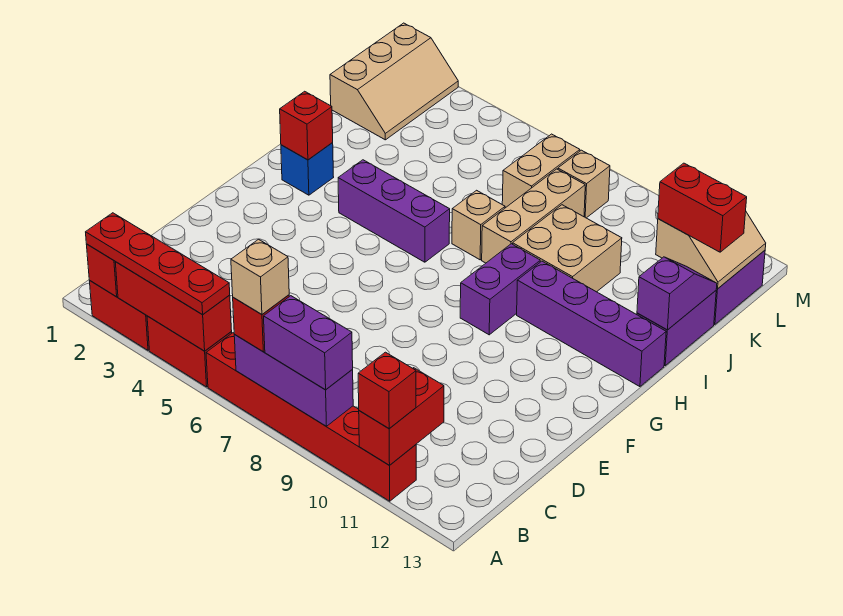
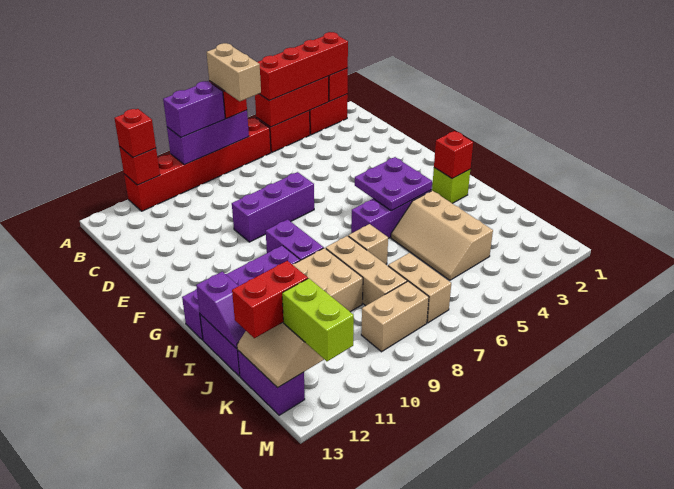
red plate A2:A5 level 3 -> red brick A2:A5 level 3
tan brick A7 level 4 -> tan brick A7:B7 level 4
red brick A11:B11 level 2 -> red brick A11 level 2
none -> purple brick E7:E9 level 1
none -> purple plate G4:H5 level 2
blue brick H2 level 1 -> lime brick H2 level 1
tan slope K1:M2 level 1 top 1 -> tan slope I4:K5 level 1 top 4
tan brick L8 level 1 -> tan brick L8:L9 level 1
none -> lime brick L12:M12 level 3

